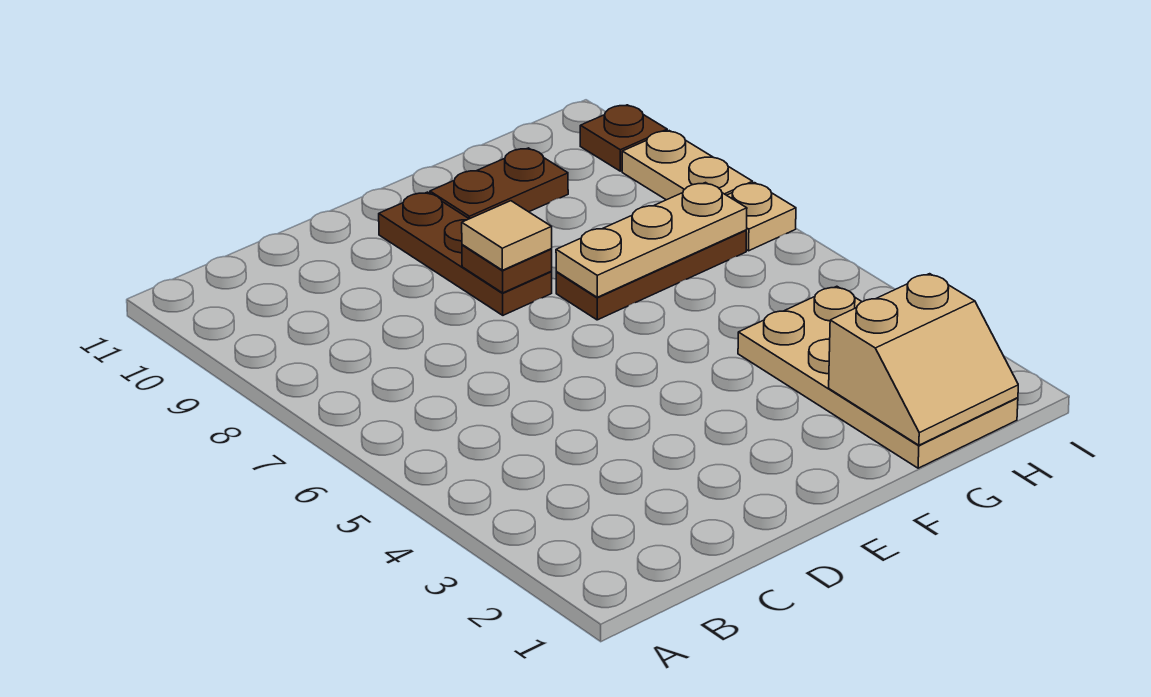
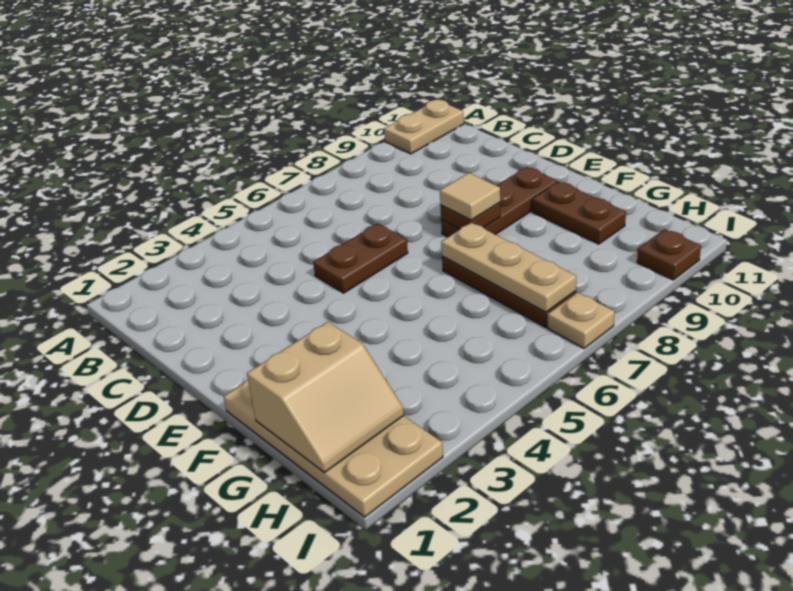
none -> brown plate D5:D6 level 1
tan plate G1:H4 level 1 -> tan plate F1:I2 level 1
tan slope G1:H2 level 2 top 2 -> tan slope G1:H2 level 2 top G
tan plate I8:I9 level 1 -> tan plate A10:A11 level 1

